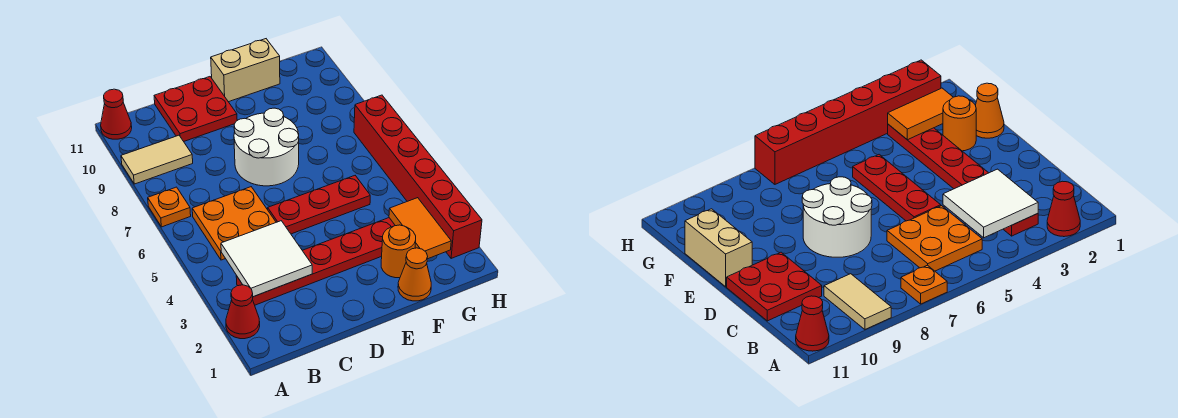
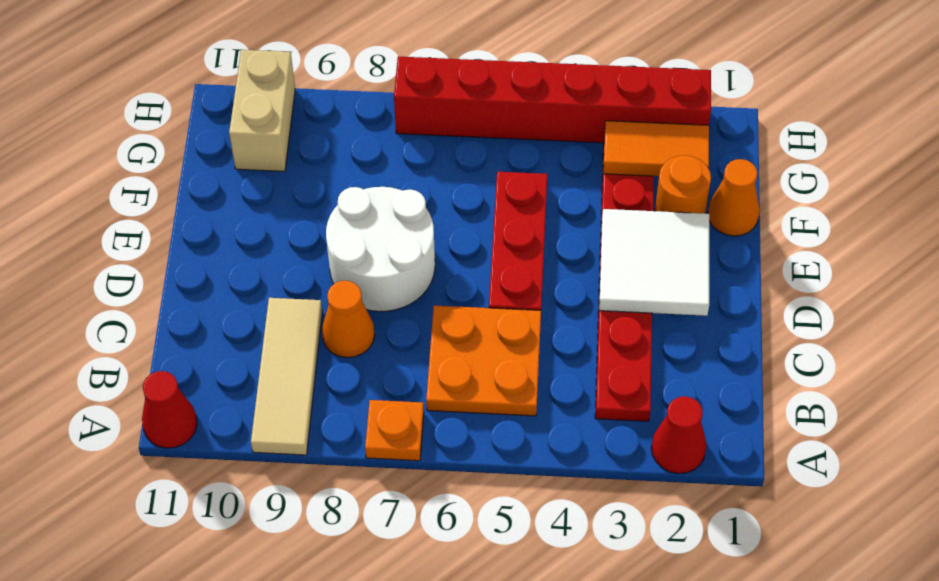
tan tile A9:B9 level 1 -> tan tile A9:C9 level 1
white tile B3:C4 level 2 -> white tile D2:E3 level 2
none -> orange cone C8 level 1
red plate C10:D11 level 1 -> none
tan brick E11:F11 level 1 -> tan brick G10:H10 level 1

